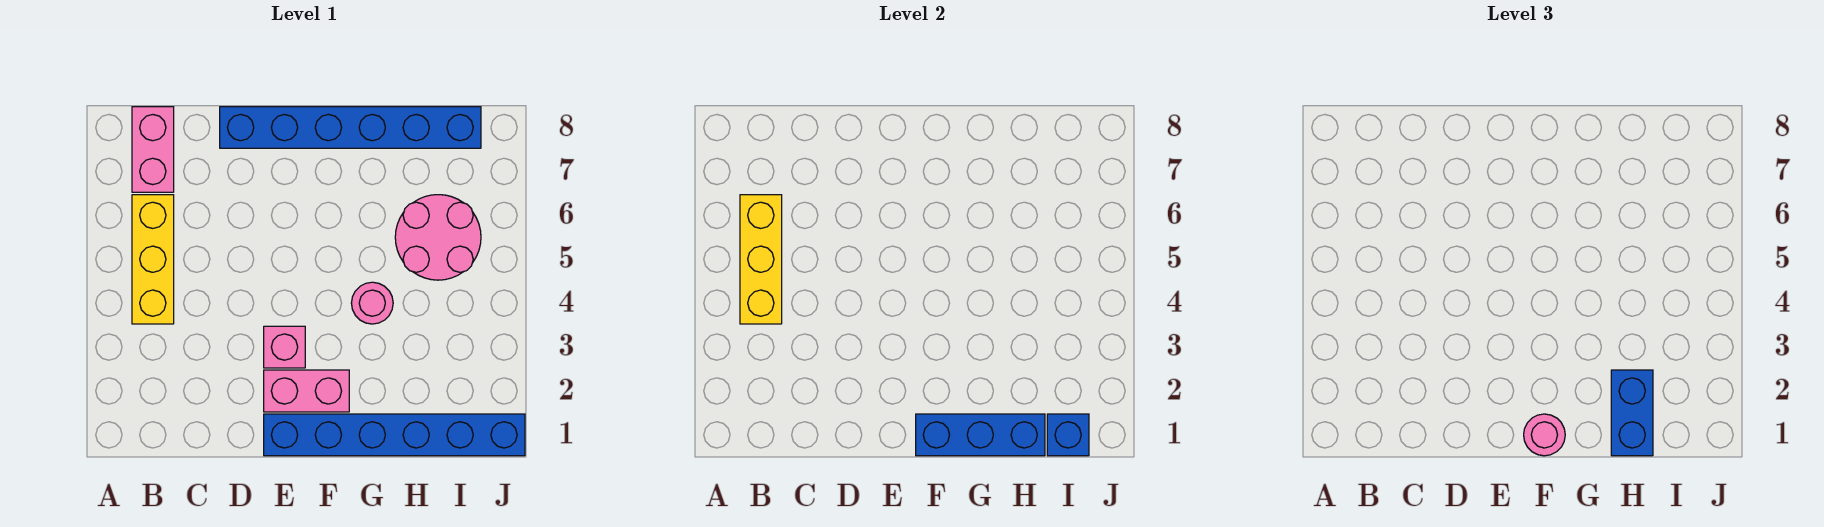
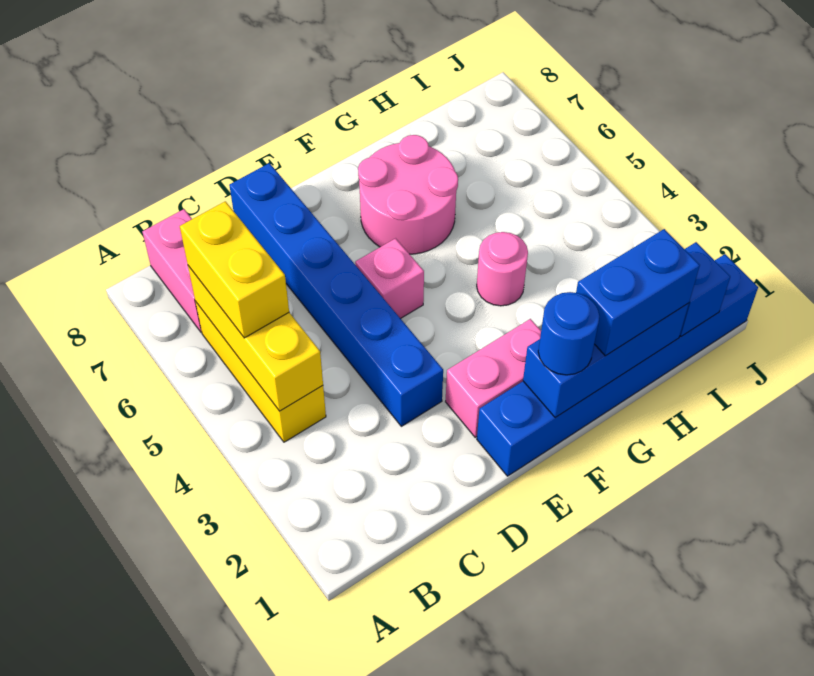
none -> yellow brick B5:B6 level 3
blue brick D8:I8 level 1 -> blue brick D3:D8 level 1
pink brick E3 level 1 -> pink brick E5 level 1
pink round brick F1 level 3 -> blue round brick F1 level 3
blue brick H1:H2 level 3 -> blue brick G1:H1 level 3
pink round brick H5:I6 level 1 -> pink round brick F6:G7 level 1

